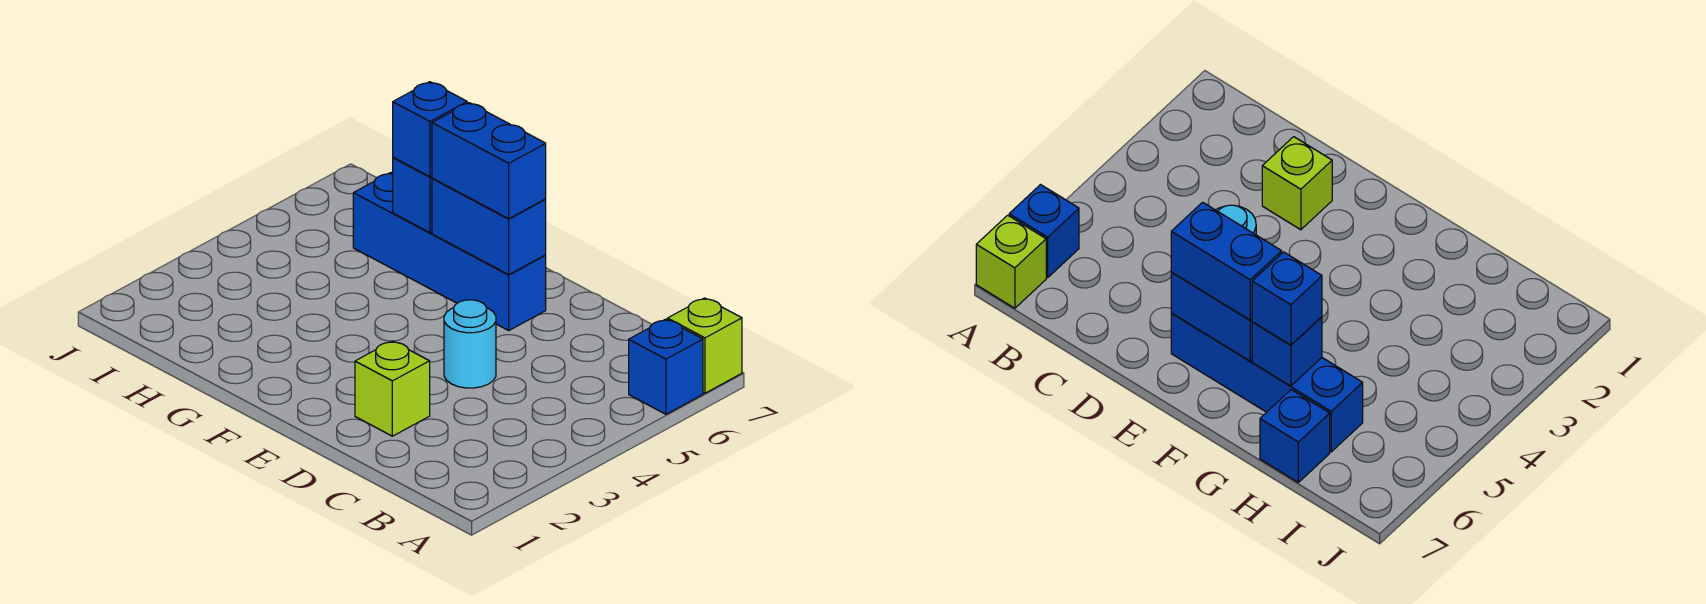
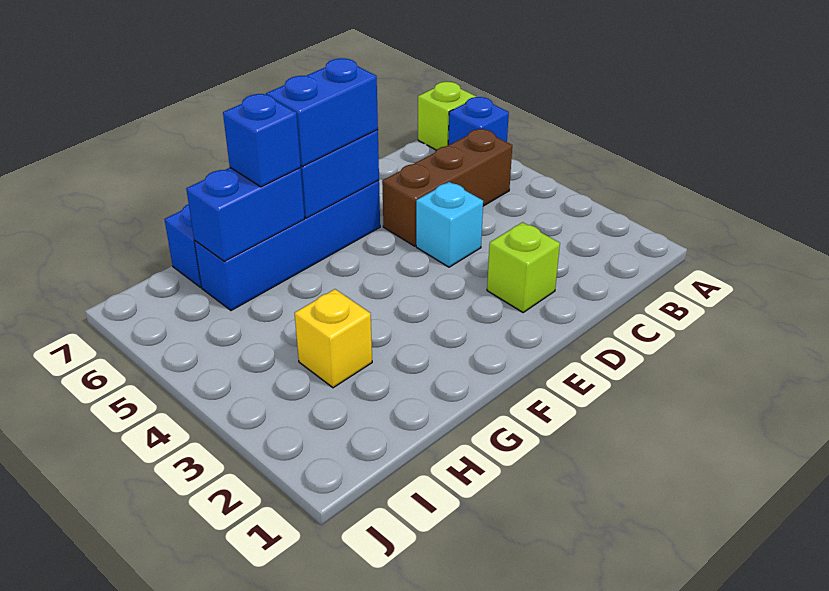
none -> brown brick B5:D5 level 1
cyan round brick D4 level 1 -> cyan brick D4 level 1
blue brick G6 level 2 -> blue brick G6:H6 level 2
none -> yellow brick H3 level 1

